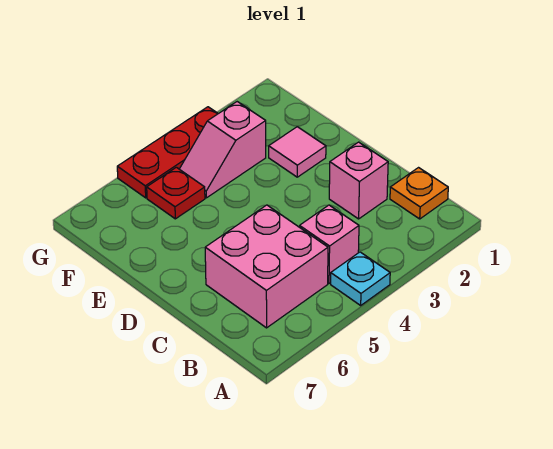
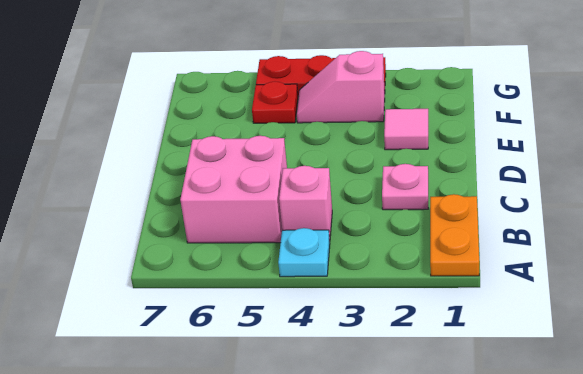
orange plate B1 level 1 -> orange plate A1:B1 level 1
pink brick C2 level 1 -> pink plate C2 level 1

